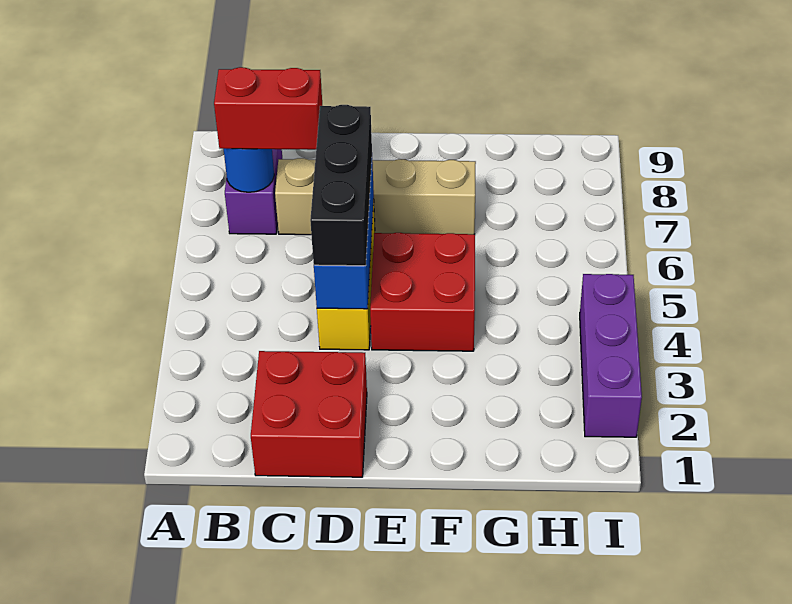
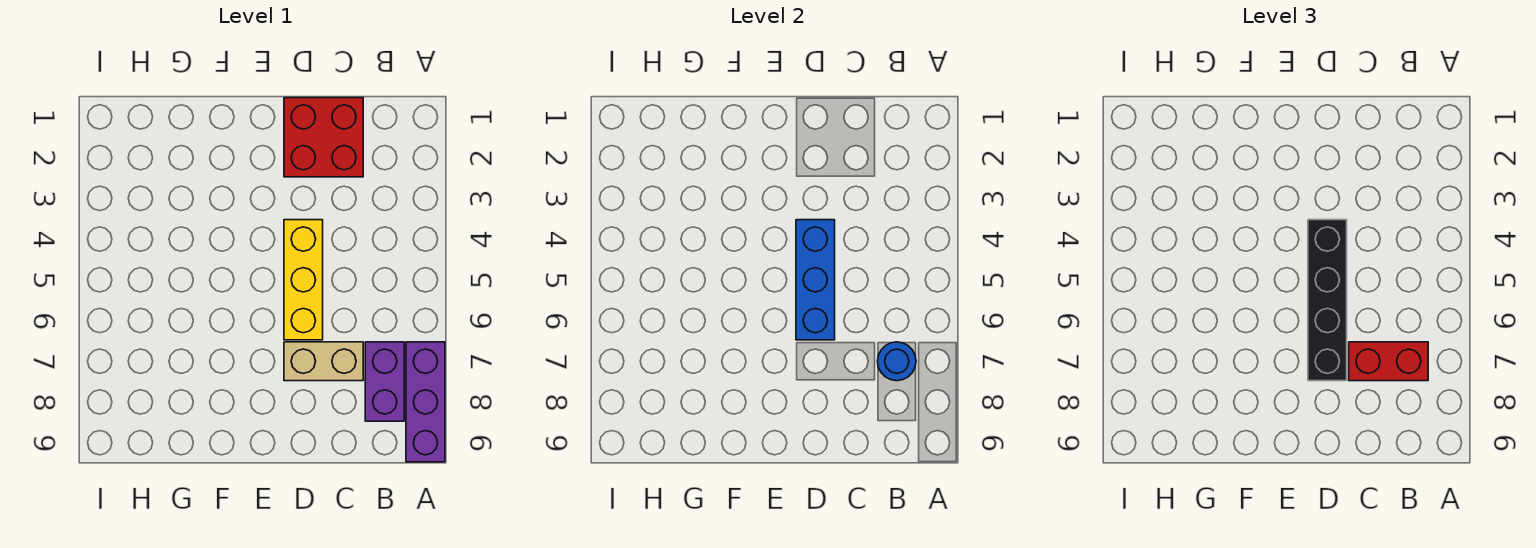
tan brick C7:F7 level 1 -> tan brick C7:D7 level 1
black brick D4:D6 level 3 -> black brick D4:D7 level 3
red brick E4:F5 level 1 -> none
purple brick I2:I4 level 1 -> purple brick A7:A9 level 1

